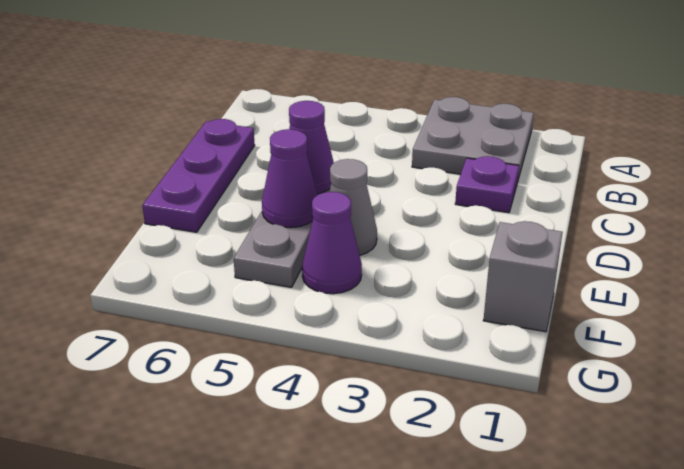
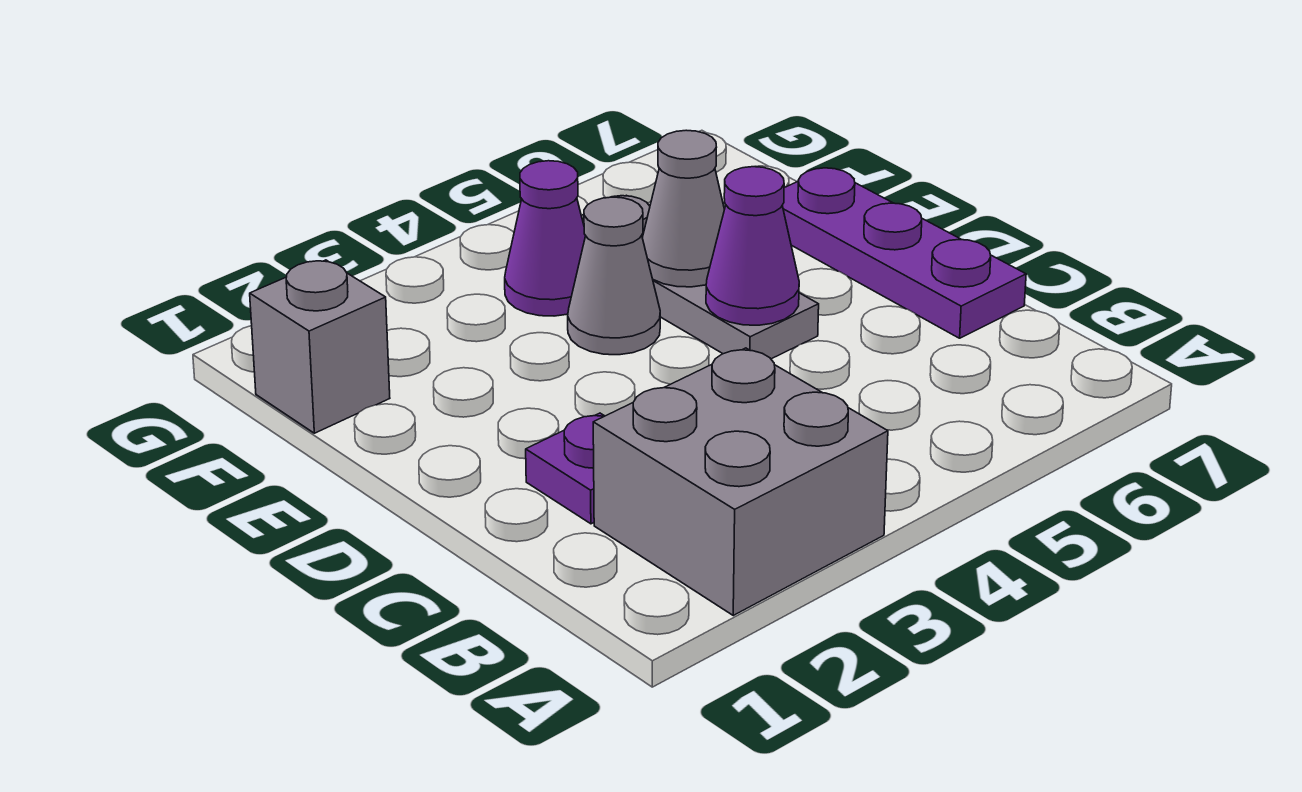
grey plate A2:B3 level 1 -> grey brick A2:B3 level 1
purple cone E5 level 2 -> grey cone E5 level 2

